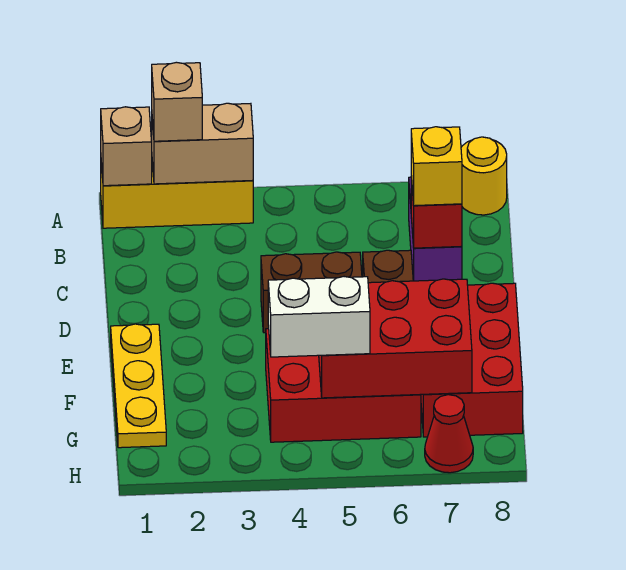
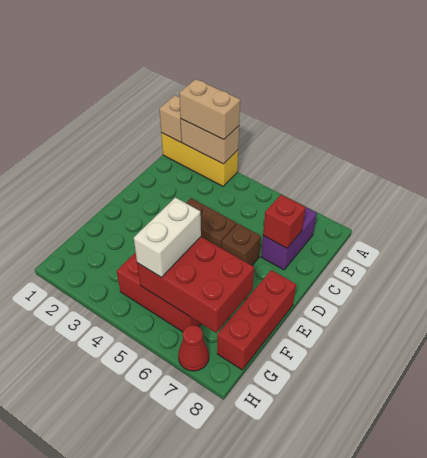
tan brick A2 level 3 -> tan brick A2:A3 level 3
yellow round brick A8 level 1 -> none
yellow brick C7 level 3 -> none
yellow plate E1:G1 level 1 -> none
red brick E7:G8 level 1 -> red brick E8:G8 level 1
white brick G4:G5 level 3 -> white brick F5:G5 level 3

